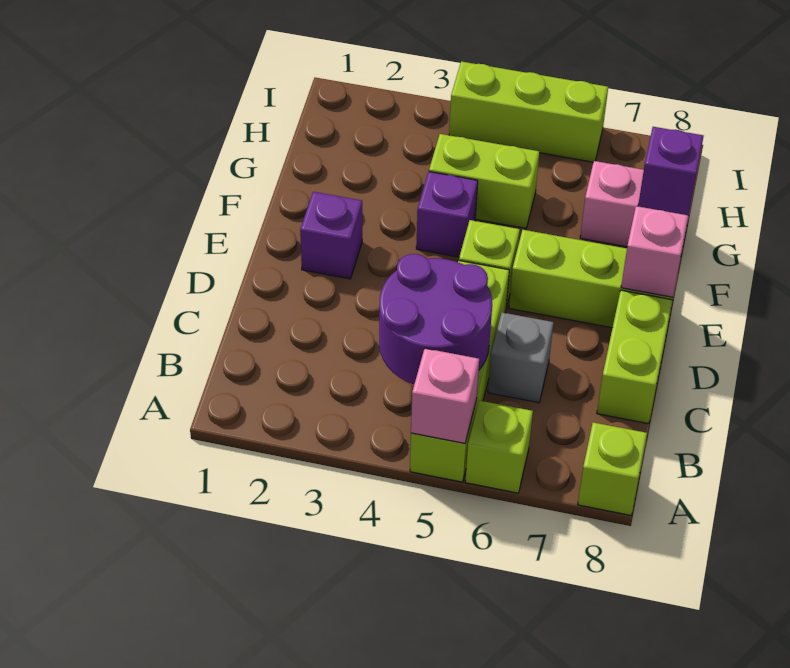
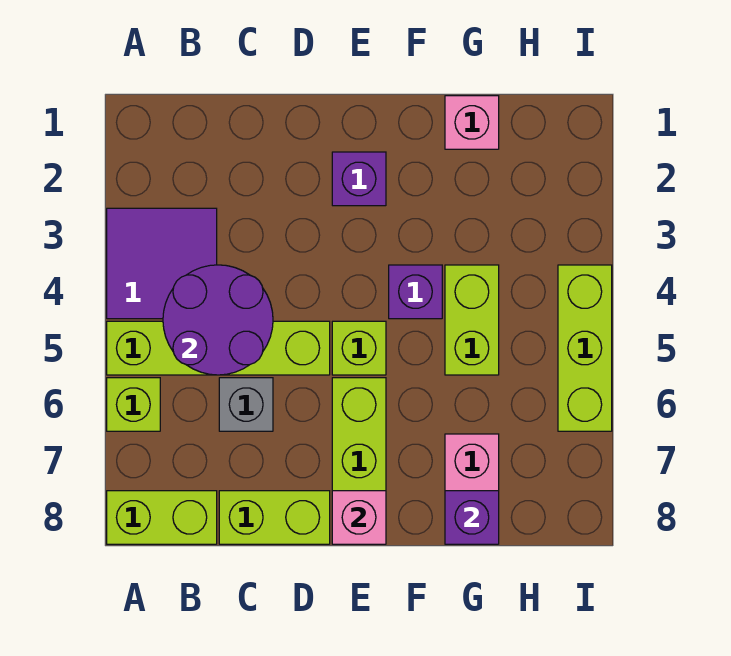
none -> purple tile A3:B4 level 1
pink brick A5 level 2 -> pink brick G1 level 1
lime brick A8 level 1 -> lime brick A8:B8 level 1

